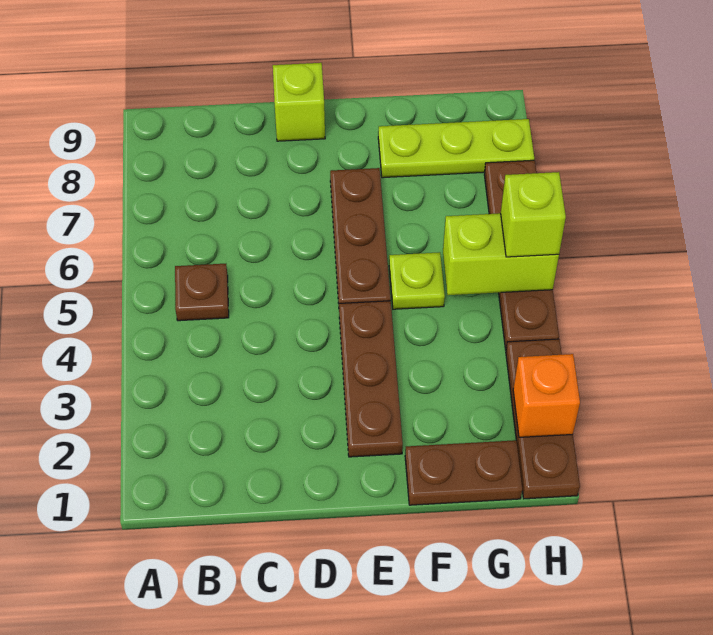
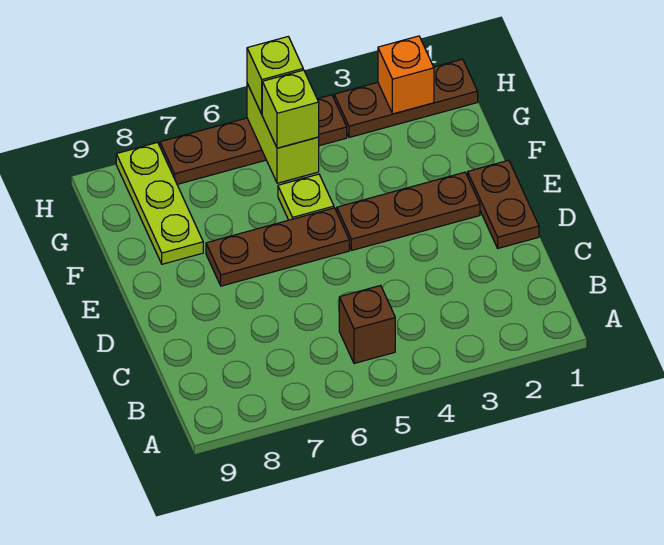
brown plate B5 level 1 -> brown brick B5 level 1
lime brick D9 level 1 -> lime brick G5 level 3
brown plate F1:G1 level 1 -> brown plate D1:E1 level 1

